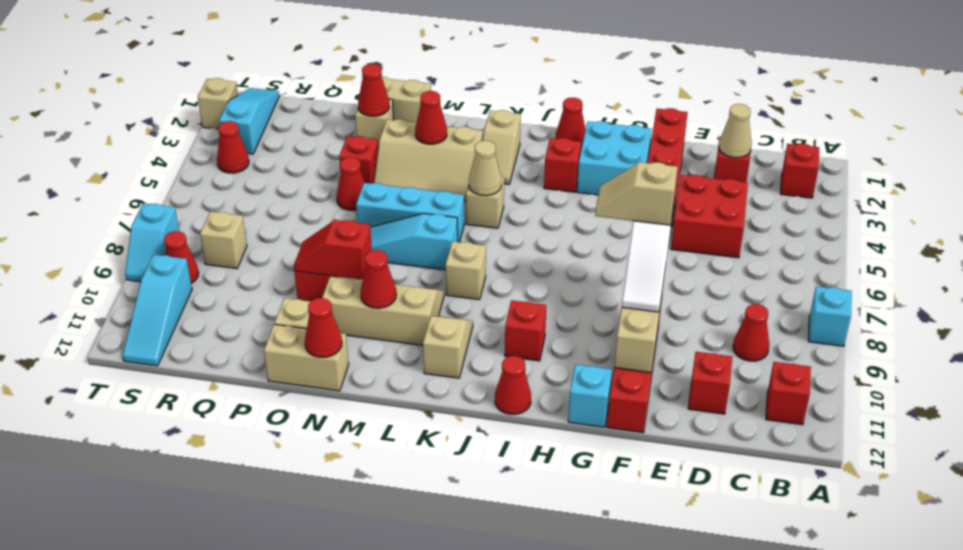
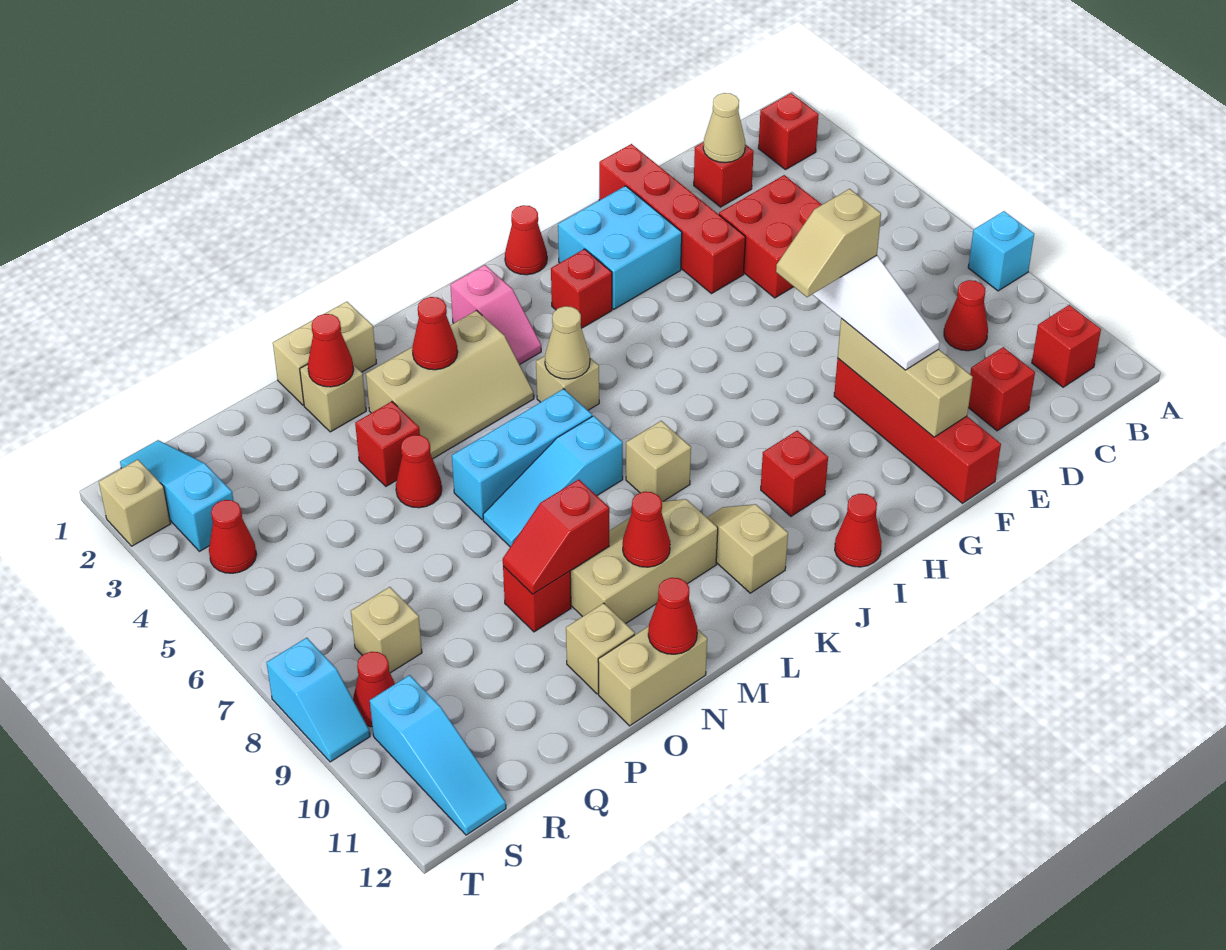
cyan brick G12 level 1 -> none
tan slope K2:K3 level 1 top 2 -> pink slope K2:K3 level 1 top 2

